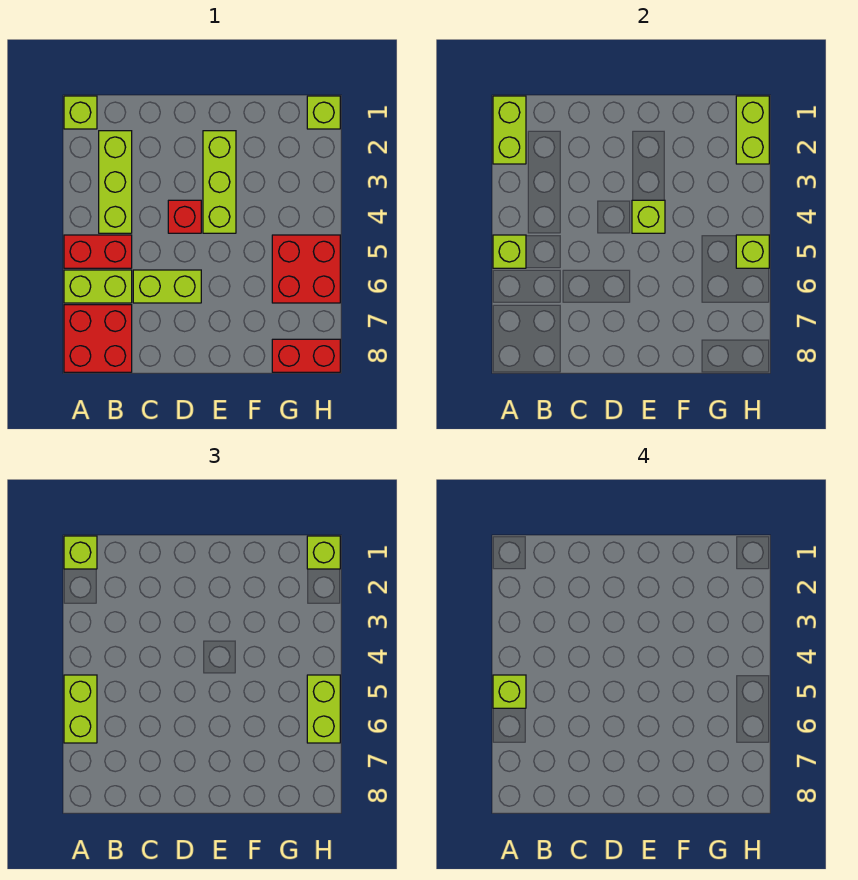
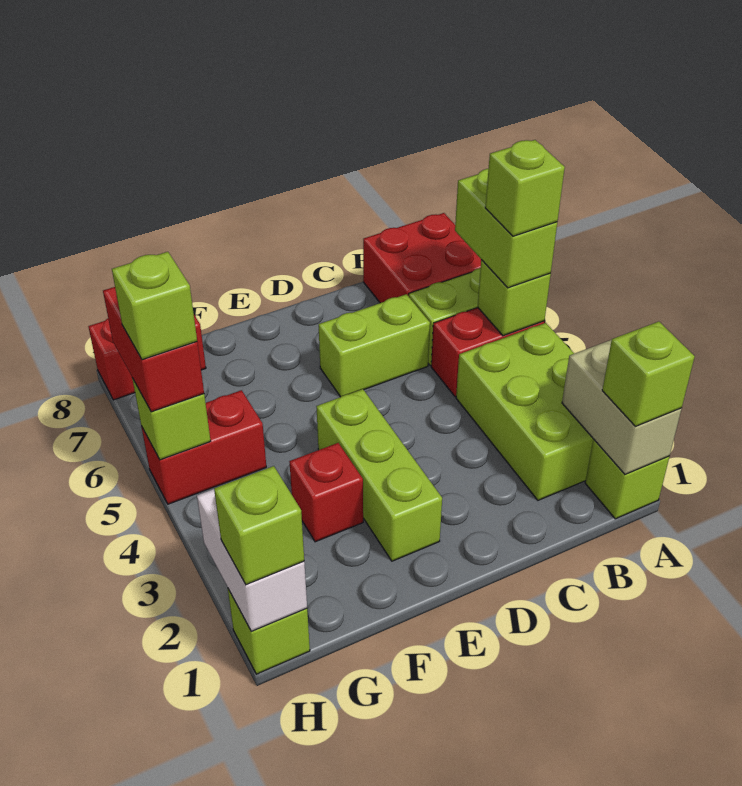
lime brick A1:A2 level 2 -> tan brick A1:A2 level 2
lime brick B2:B4 level 1 -> lime brick A2:B4 level 1
red brick D4 level 1 -> red brick F3 level 1
lime brick E4 level 2 -> lime brick H5 level 4
red brick G5:H6 level 1 -> red brick G5:H5 level 1
lime brick H1:H2 level 2 -> white brick H1:H2 level 2
lime brick H5:H6 level 3 -> red brick H5:H6 level 3

